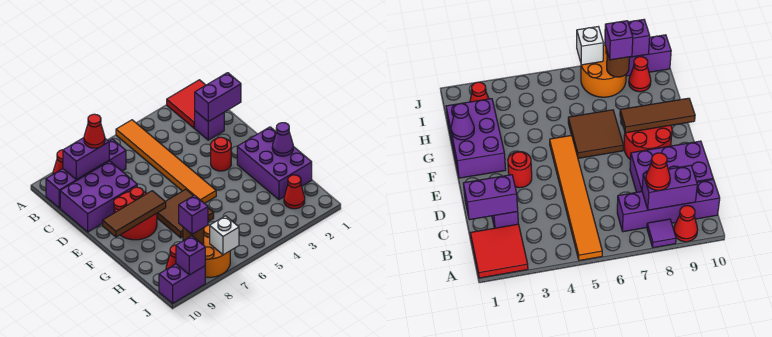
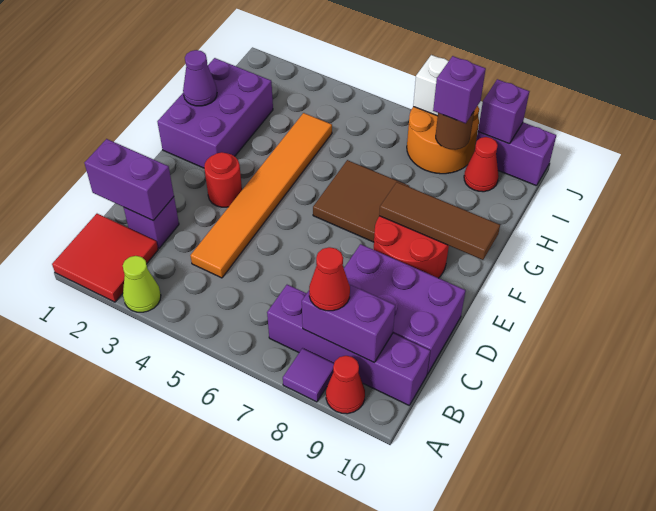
none -> lime cone A3 level 1
orange tile A5:F5 level 1 -> orange tile C4:H4 level 1
red cone I2 level 1 -> none

